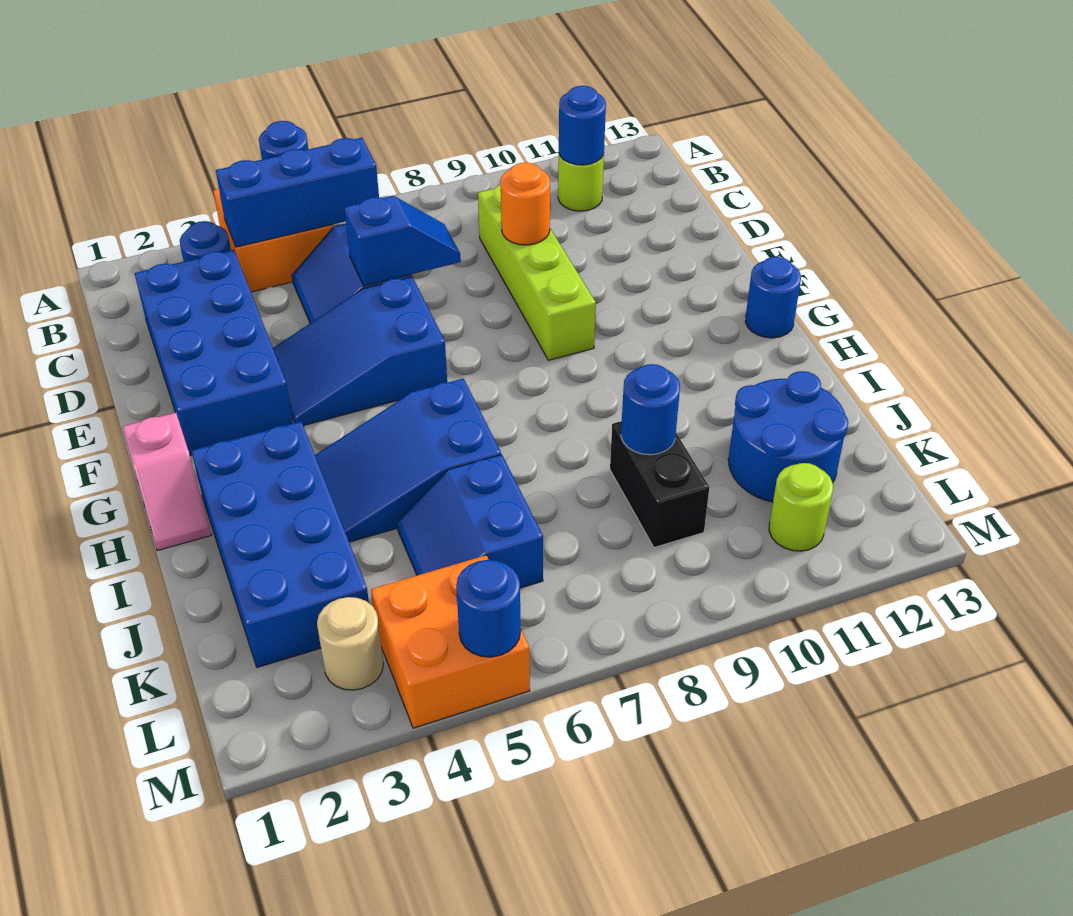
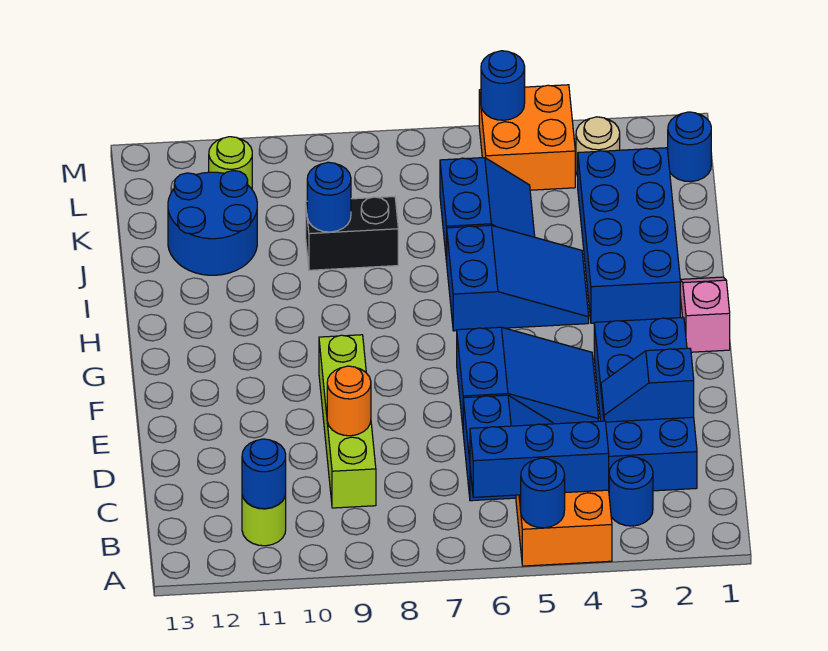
blue slope D6:D7 level 2 top 6 -> blue slope D2:D3 level 2 top 2
blue round brick G13 level 1 -> blue round brick L1 level 1
black brick J9:K9 level 1 -> black brick J8:J9 level 1

